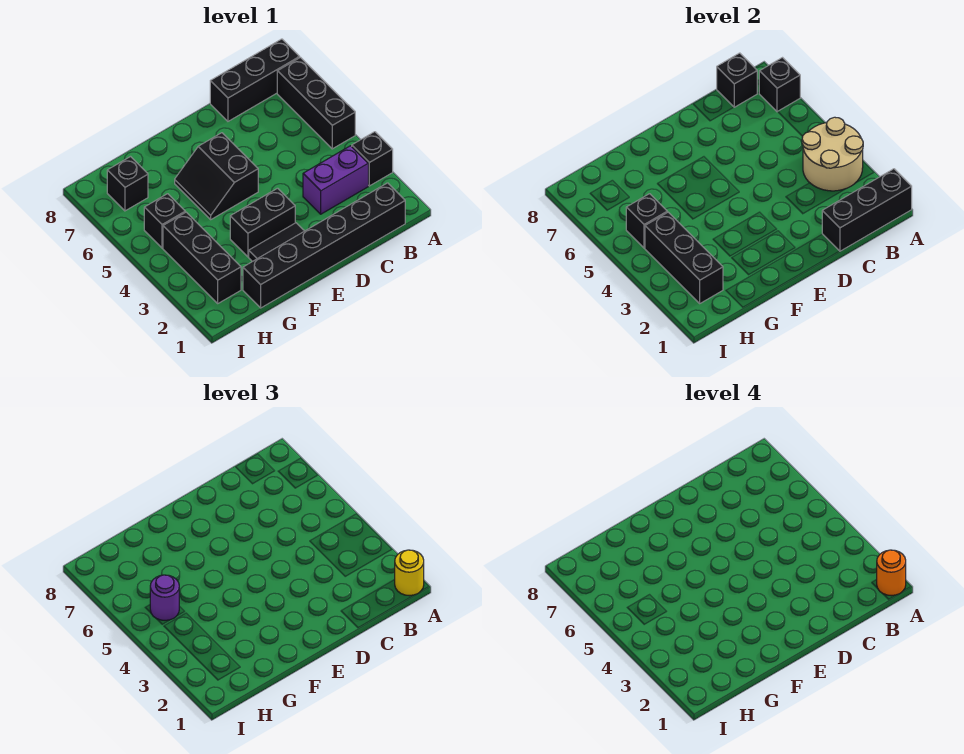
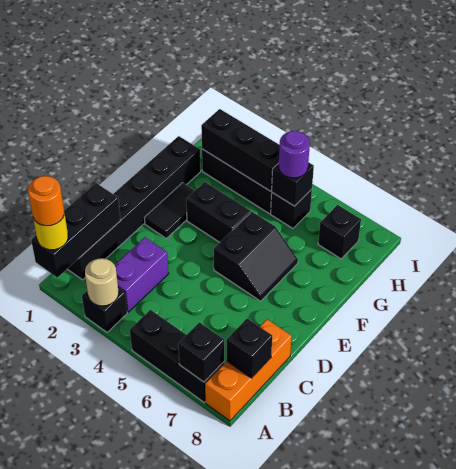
tan round brick A3:B4 level 2 -> tan round brick A3 level 2
black brick A8:C8 level 1 -> orange brick A8:C8 level 1
black brick E3:F3 level 1 -> black brick F3:F4 level 1
black slope E5:F6 level 1 top E -> black slope E5:F6 level 1 top 5

